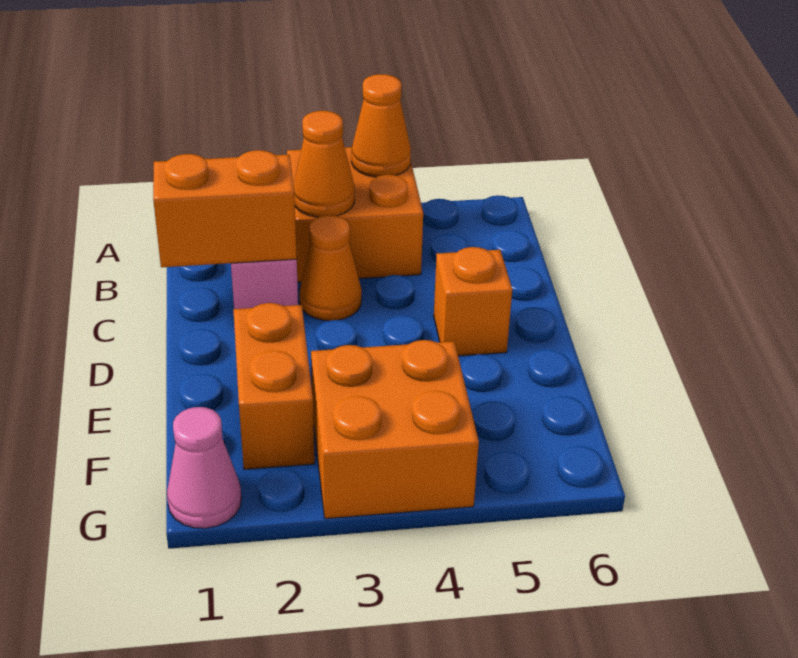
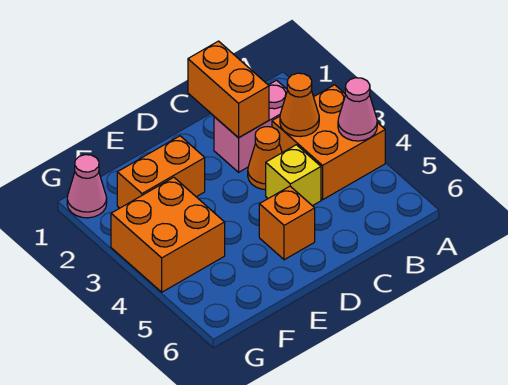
orange cone A4 level 2 -> pink cone A4 level 2
none -> yellow brick C4 level 1

